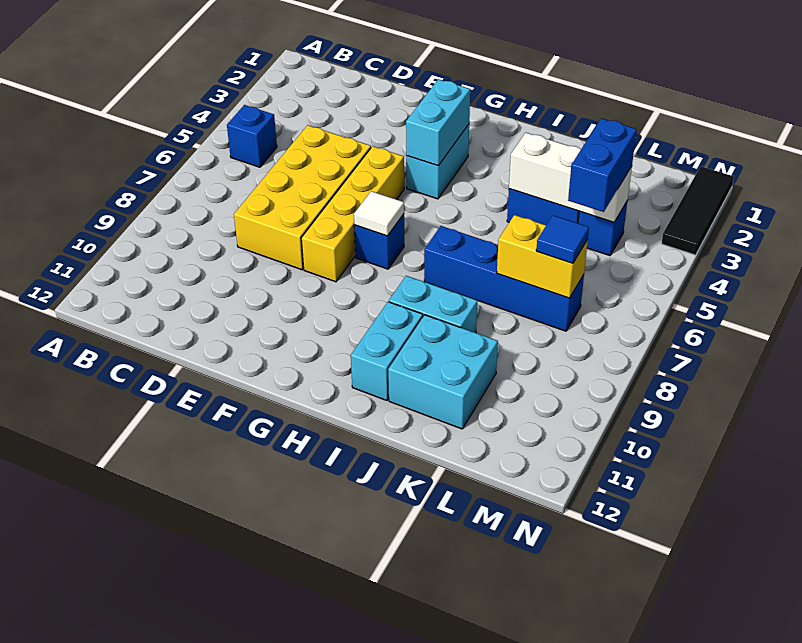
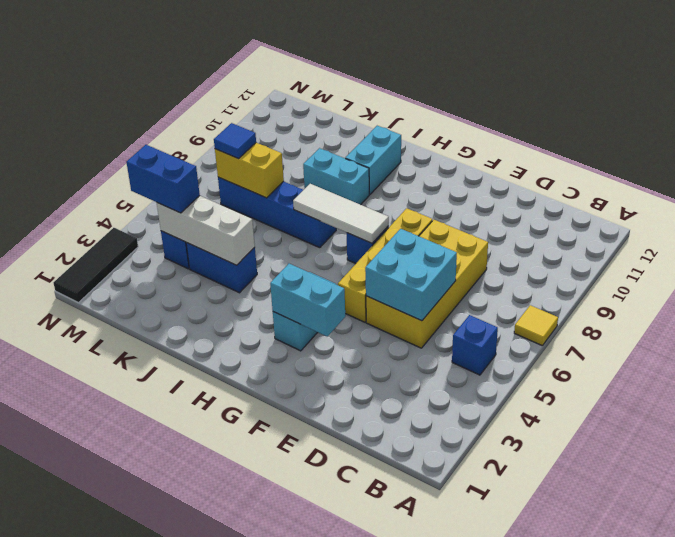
none -> yellow tile A7 level 1
cyan brick G3:G4 level 2 -> cyan brick F3:G3 level 2
white tile G7 level 2 -> white tile G7:I7 level 2
cyan brick J10:K11 level 1 -> cyan brick D5:E6 level 2
blue brick L4:L5 level 3 -> blue brick L4:M4 level 3

